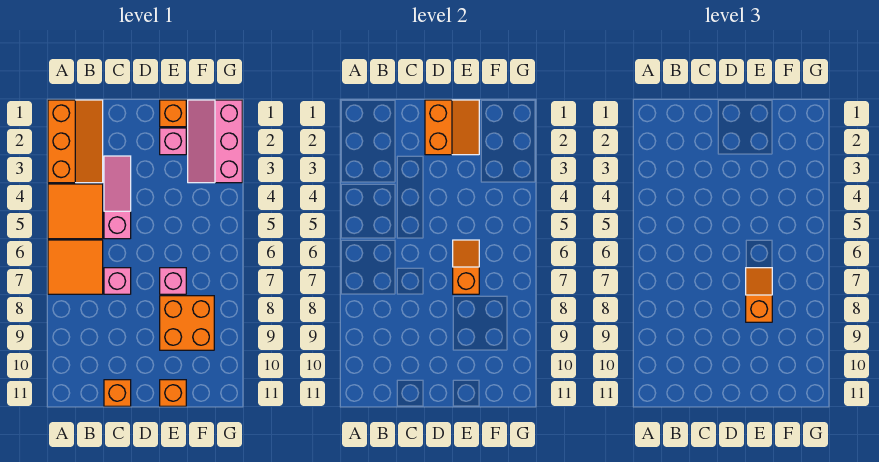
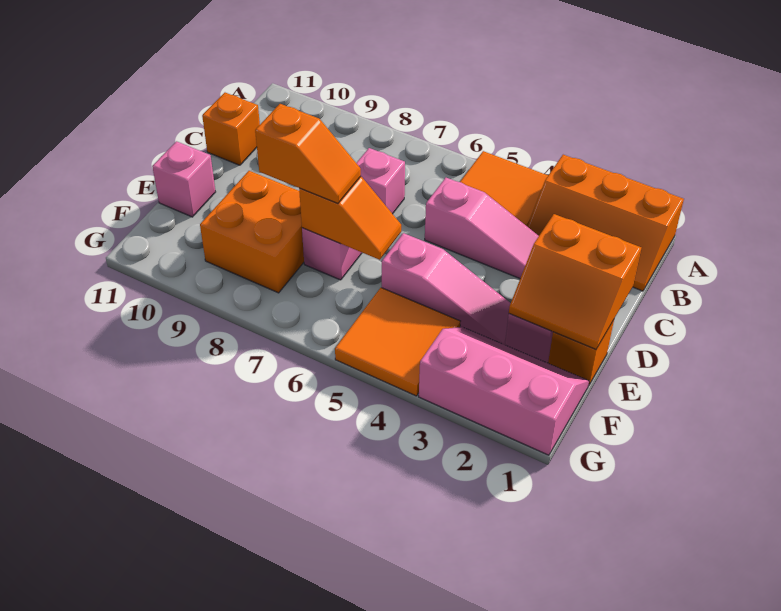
orange tile A6:B7 level 1 -> orange tile F4:G5 level 1
none -> pink slope E3:E5 level 1 top 5
orange brick E11 level 1 -> pink brick E11 level 1

